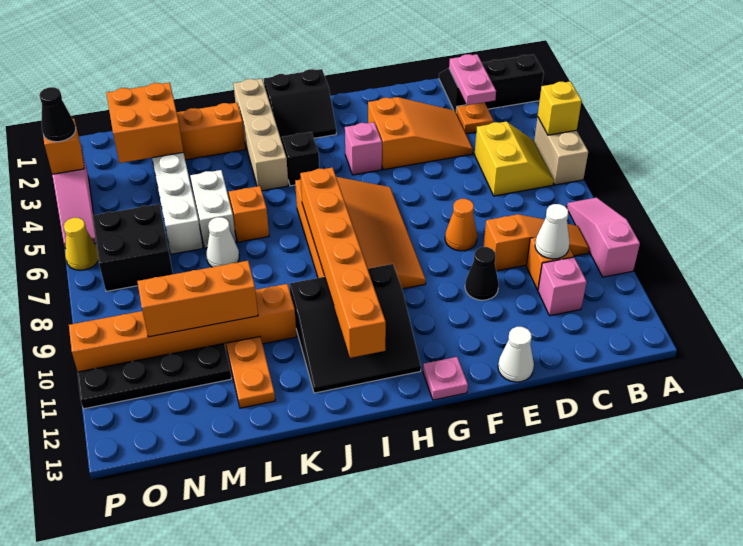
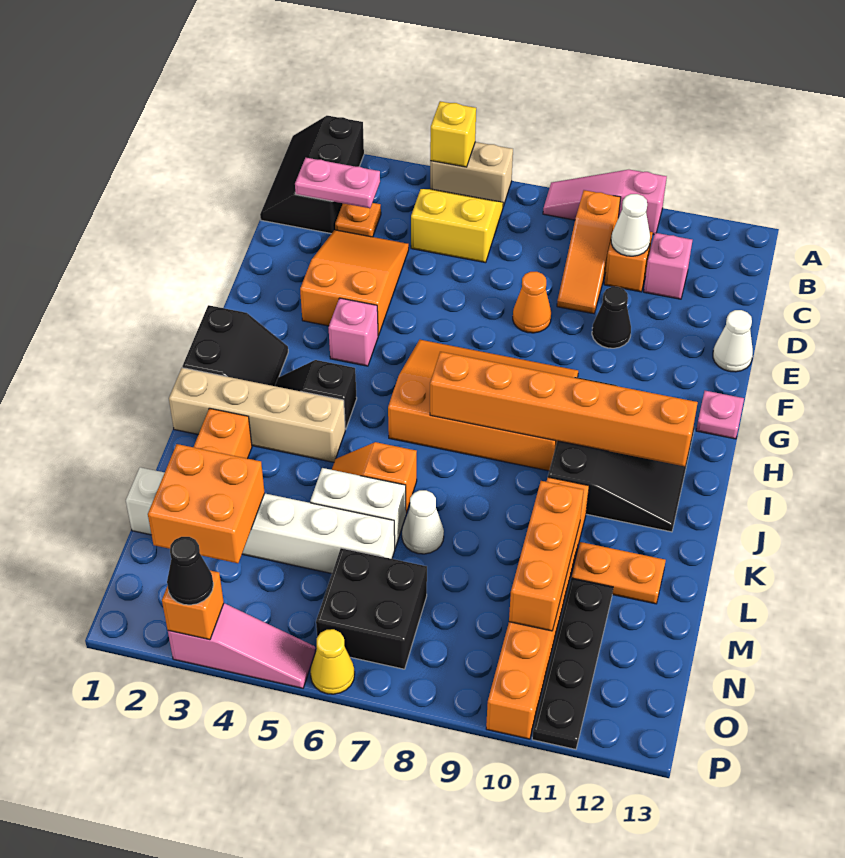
orange slope B9:D9 level 1 top D -> orange slope B9:D9 level 1 top B

